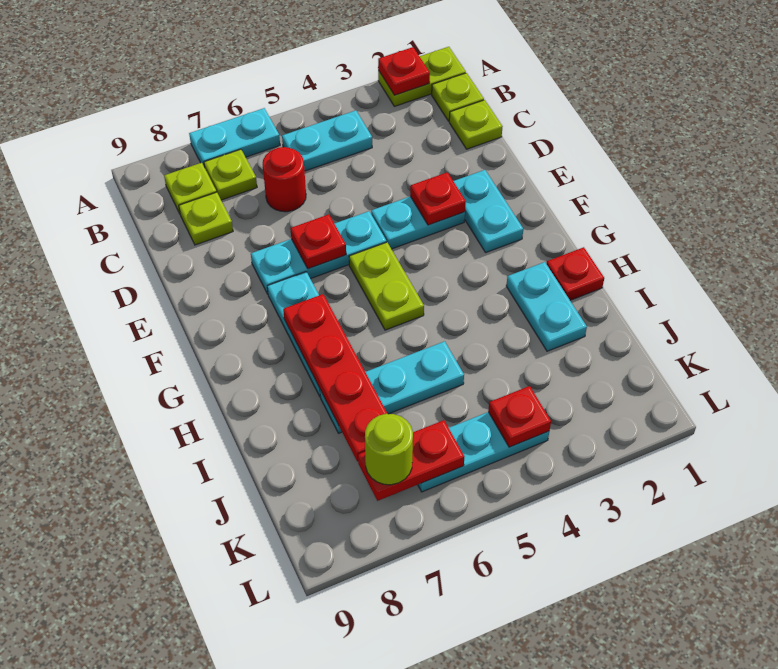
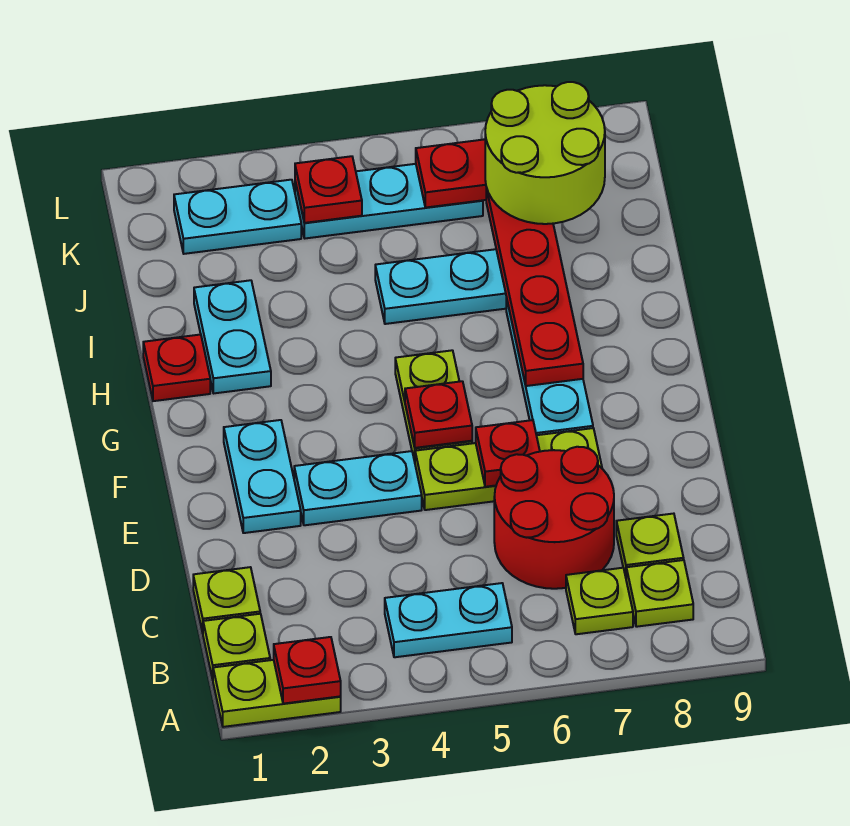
cyan plate A6:A7 level 1 -> cyan plate K2:K3 level 1
red round brick C6 level 1 -> red round brick C6:D7 level 1
red plate E3 level 2 -> red plate F5 level 2
cyan plate E5:E7 level 1 -> lime plate E5:E7 level 1
lime round brick K7 level 3 -> lime round brick J7:K8 level 3

